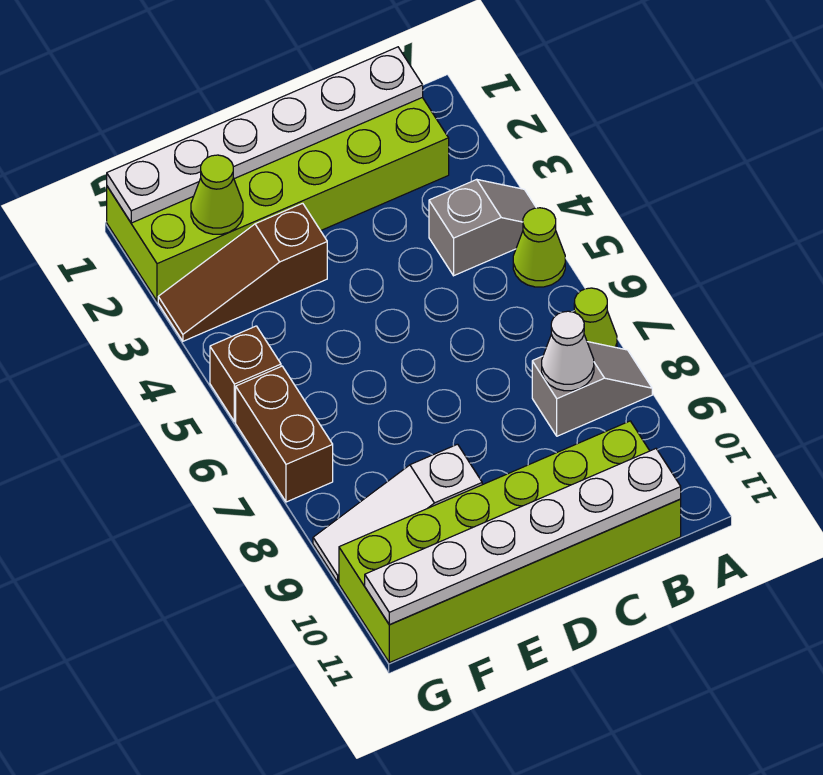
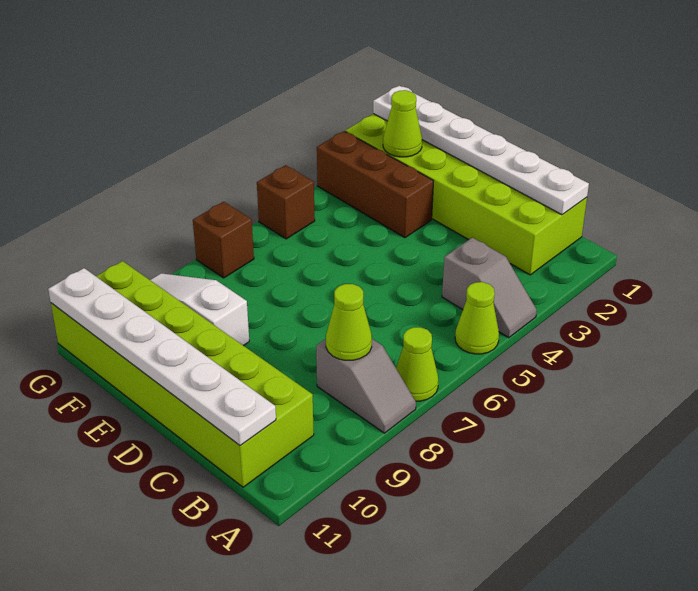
white cone B8 level 2 -> lime cone B8 level 2
brown slope E3:G3 level 1 top E -> brown brick E3:G3 level 1
brown brick G6:G7 level 1 -> brown brick G7 level 1

